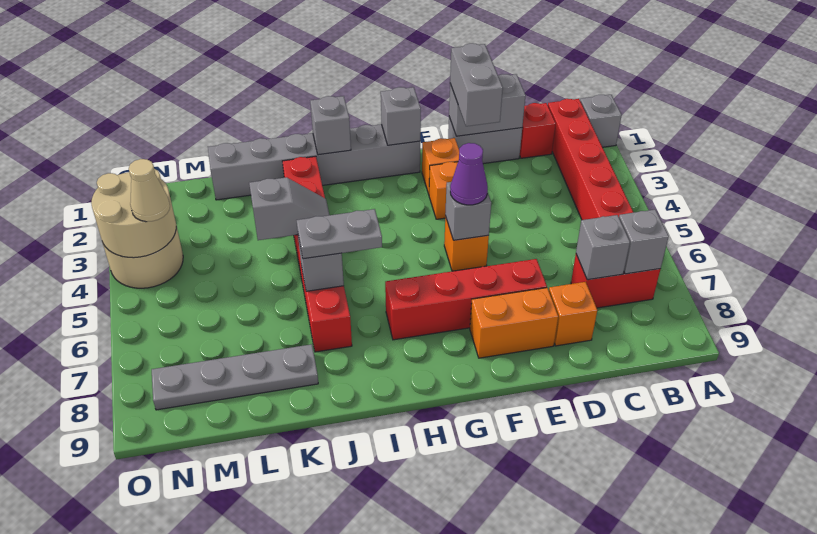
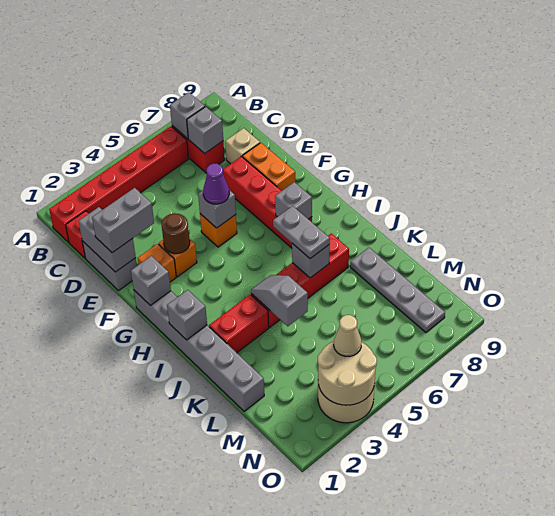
grey brick A1 level 1 -> grey brick H7 level 2
orange brick D8 level 1 -> tan brick D8 level 1
none -> brown round brick F3 level 2

